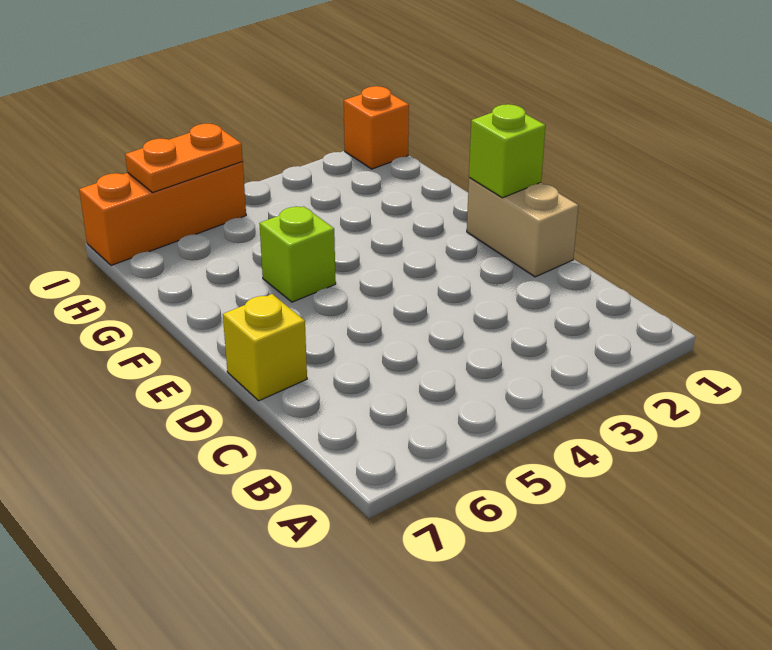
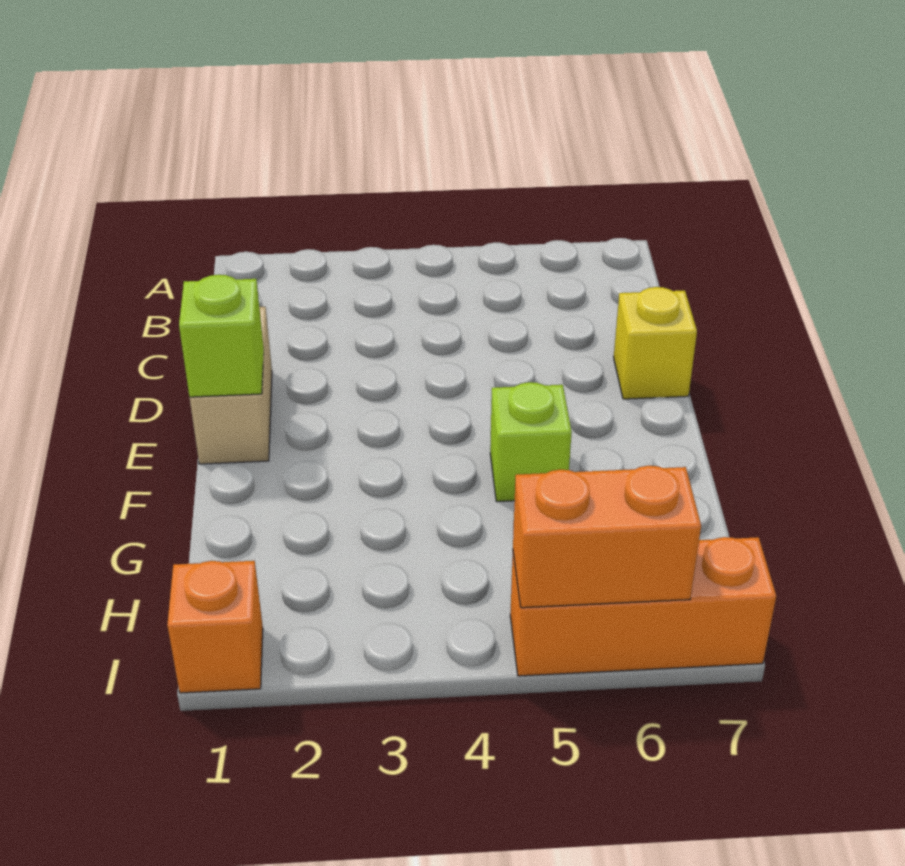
orange plate I5:I6 level 2 -> orange brick I5:I6 level 2

